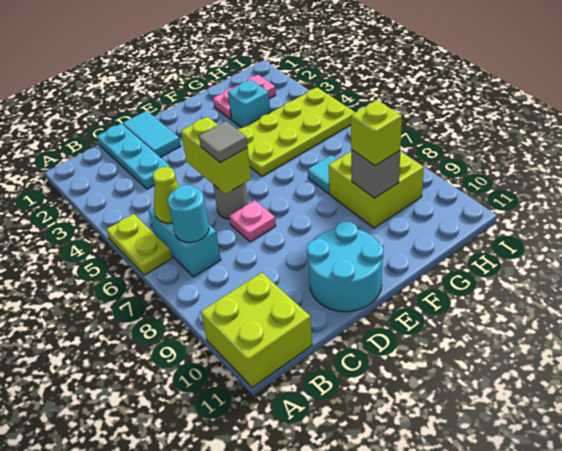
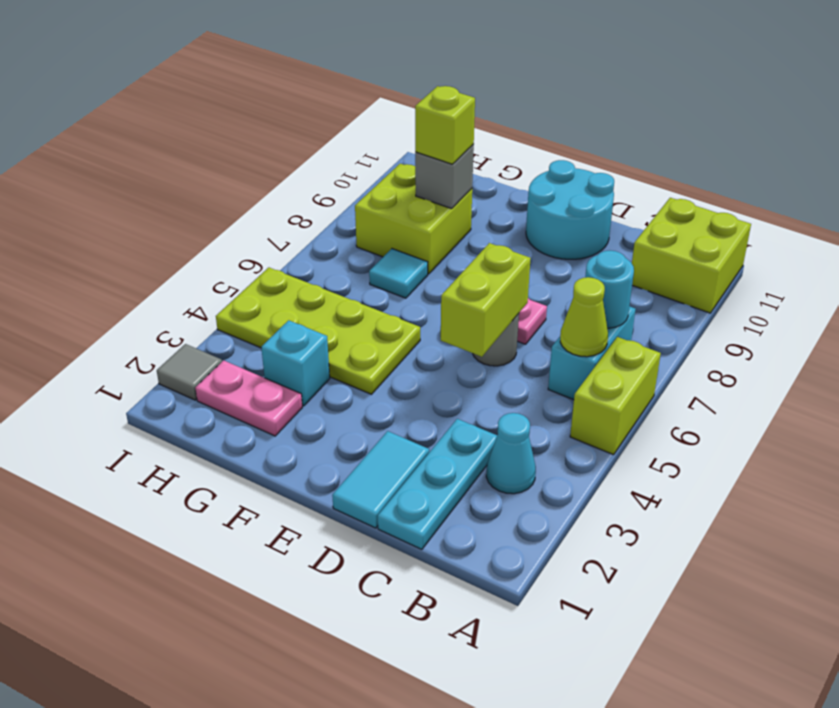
lime plate A5:A6 level 1 -> lime brick A5:A6 level 1
none -> cyan cone B3 level 1
grey tile D6 level 3 -> grey tile I2 level 1

